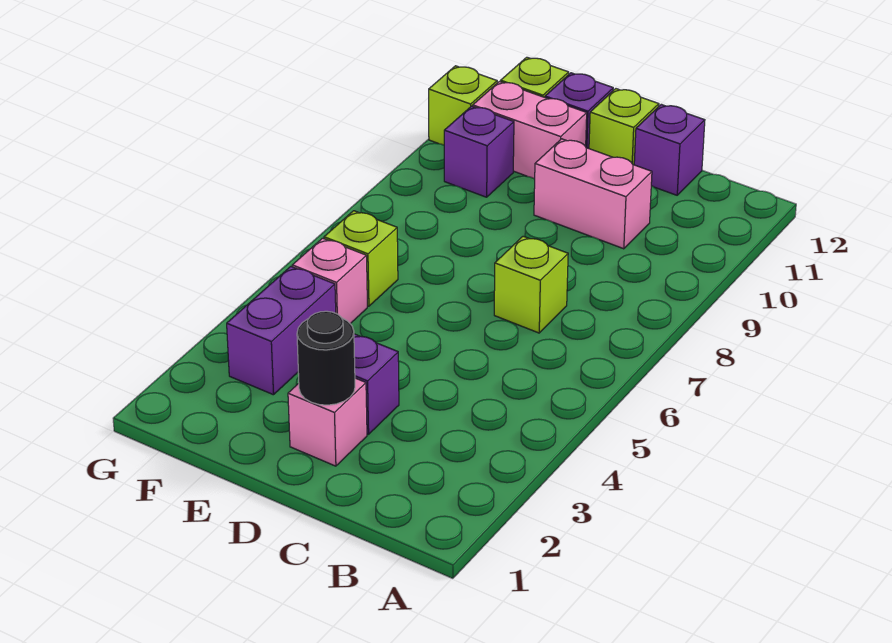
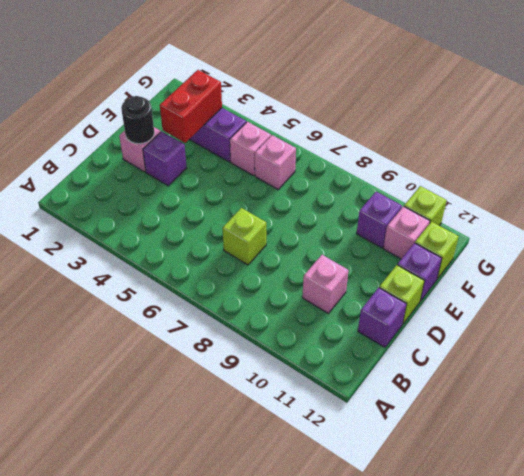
pink brick C10:D10 level 1 -> pink brick C10 level 1
none -> red brick E3:F3 level 2
pink brick E11:F11 level 1 -> pink brick F11 level 1
lime brick F6 level 1 -> pink brick F6 level 1

